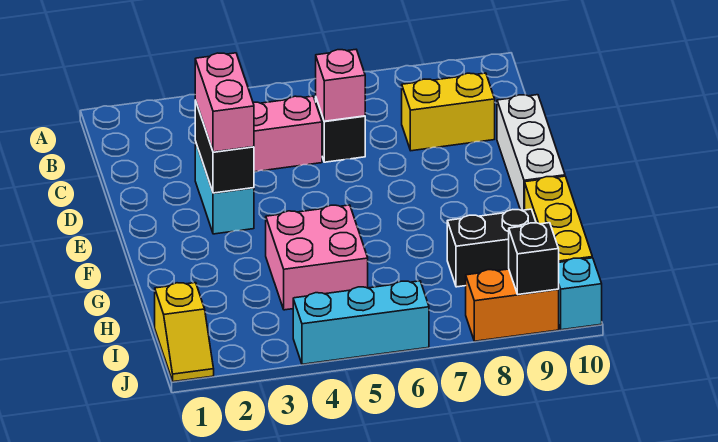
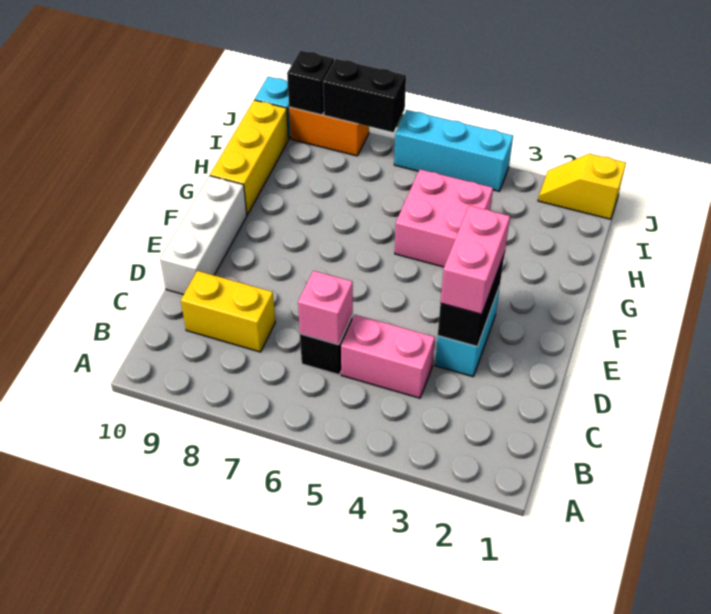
black brick H8:H9 level 1 -> black brick J7:J8 level 2
yellow slope I1:J1 level 1 top I -> yellow slope J1:J2 level 1 top 1

